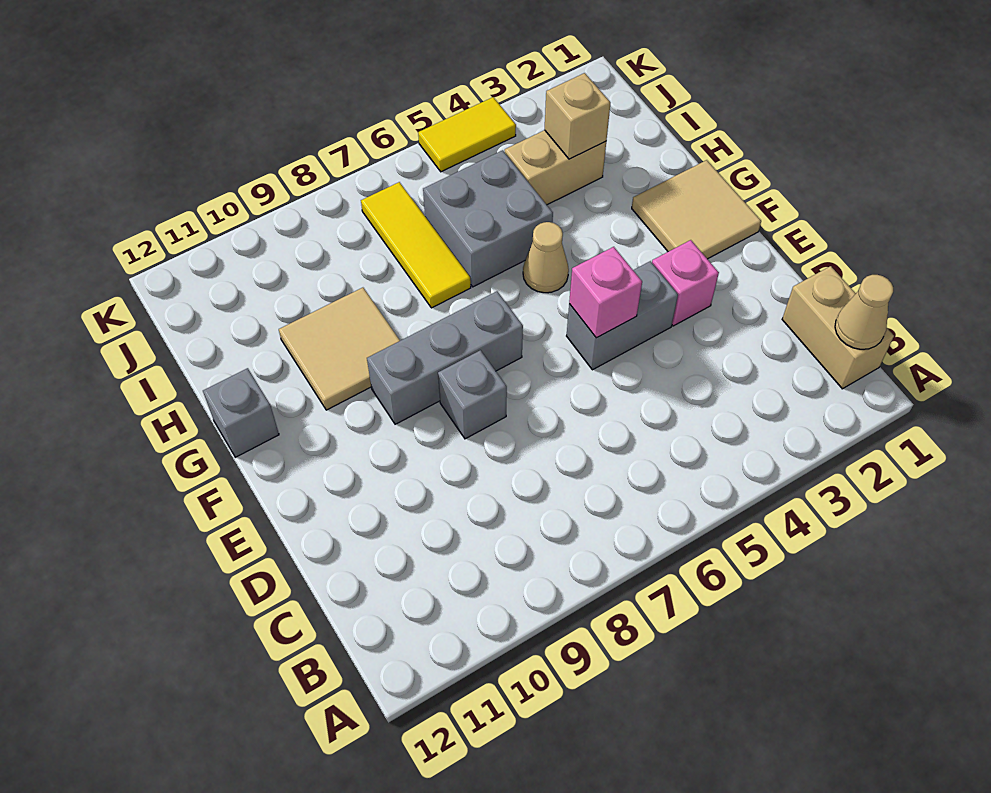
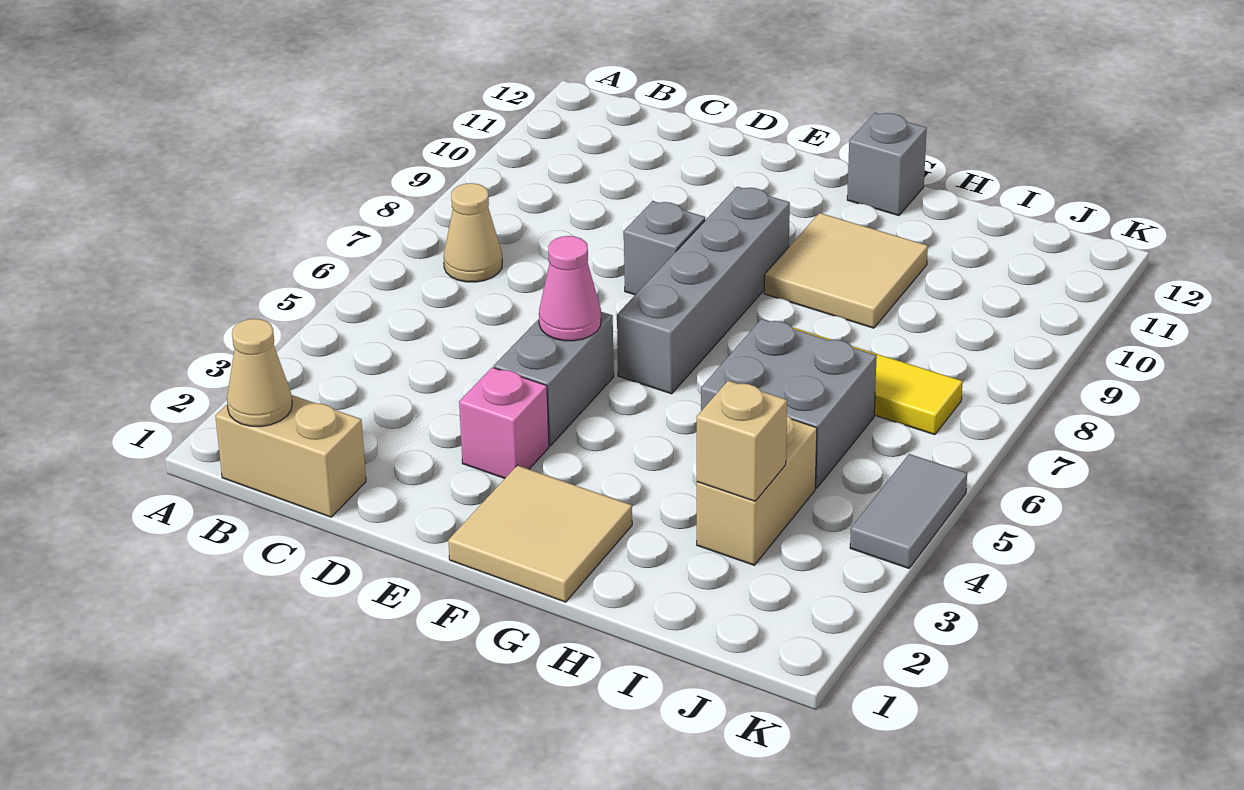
pink brick E5 level 2 -> pink cone E5 level 2
grey brick F7:F9 level 1 -> grey brick F6:F9 level 1
tan cone G5 level 1 -> tan cone B7 level 1
yellow tile K4:K5 level 1 -> grey tile K4:K5 level 1

